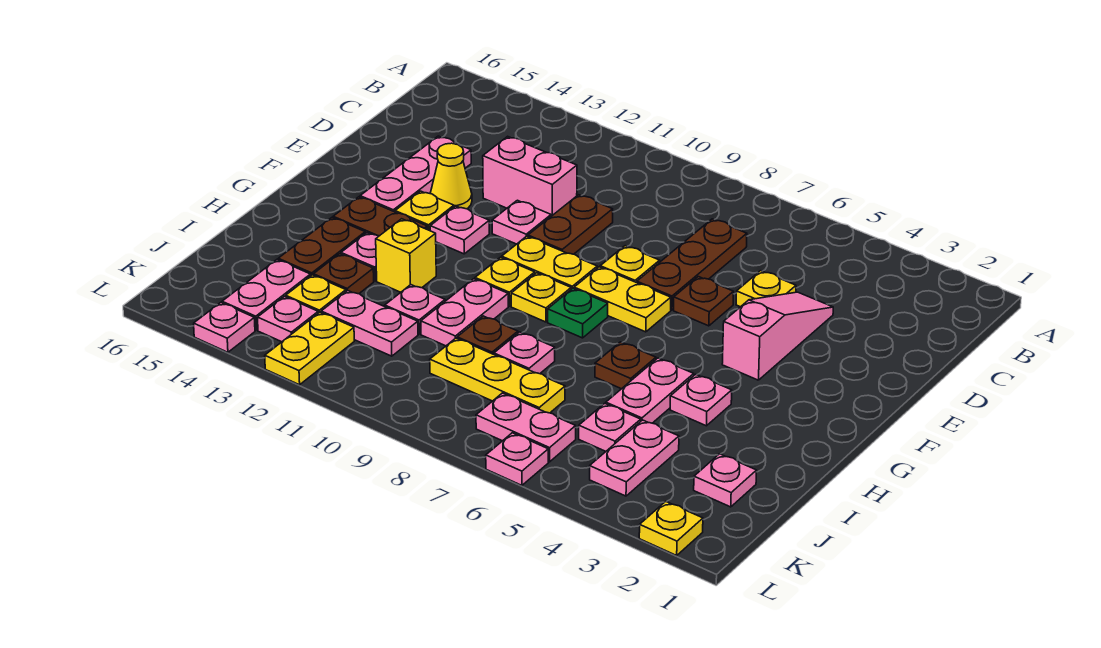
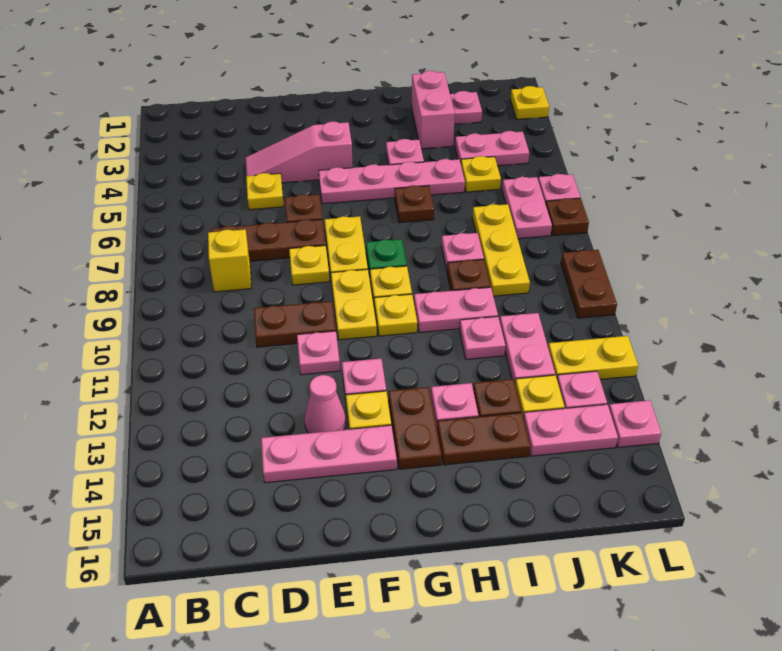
pink brick D11:D12 level 1 -> pink brick I2:I3 level 1
yellow cone E13 level 1 -> pink cone E13 level 1
pink plate H5:I5 level 1 -> pink plate F5:I5 level 1
yellow brick H12 level 1 -> yellow brick C8 level 1
pink plate J5 level 1 -> yellow plate J5 level 1
none -> brown plate L7 level 1
none -> brown plate L9:L10 level 1

